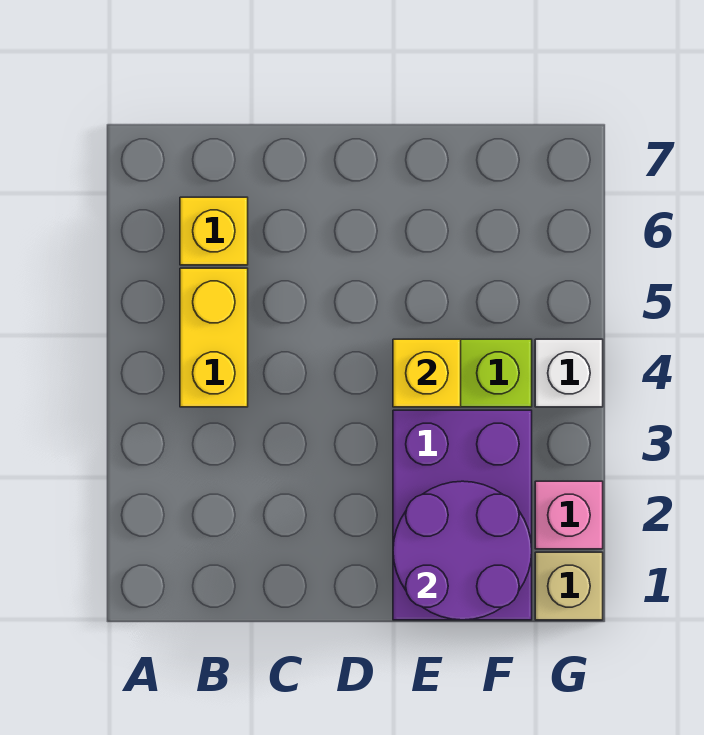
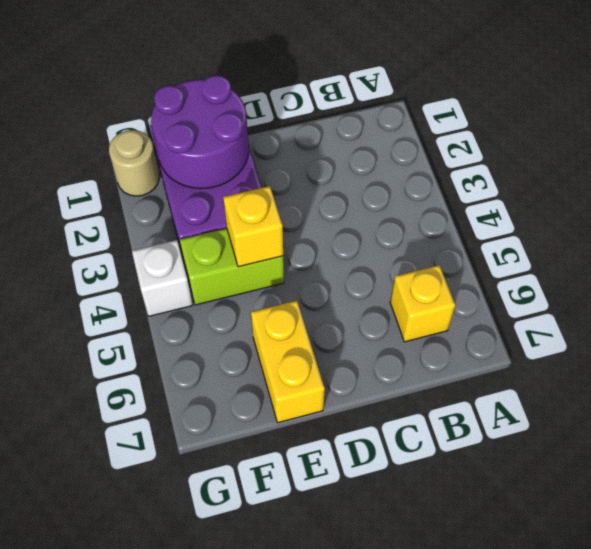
yellow brick B4:B5 level 1 -> yellow brick E6:E7 level 1
tan brick G1 level 1 -> tan round brick G1 level 1
pink brick G2 level 1 -> none

